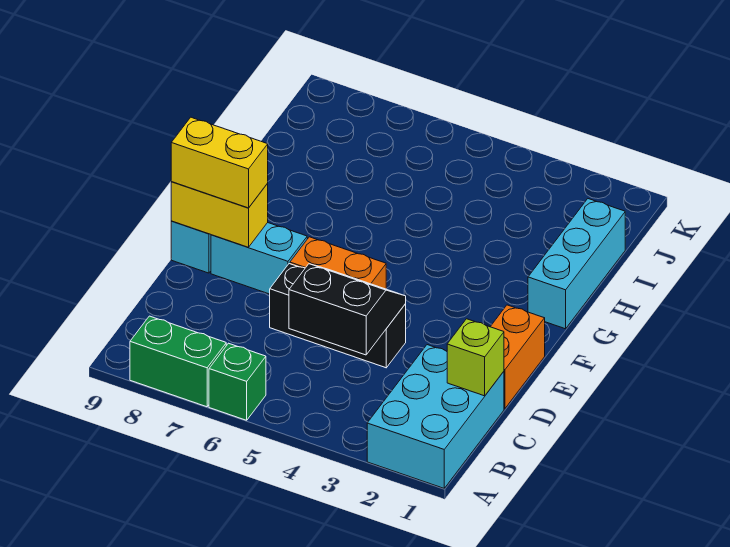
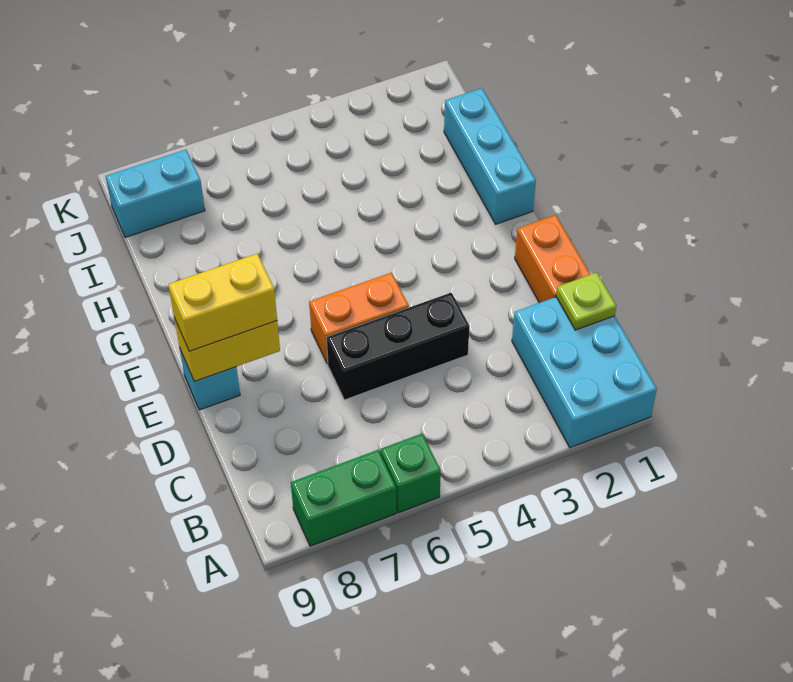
lime brick C1 level 2 -> lime plate C1 level 2
black slope C4:D5 level 2 top C -> none
cyan brick E7:E8 level 1 -> cyan brick J8:J9 level 1

